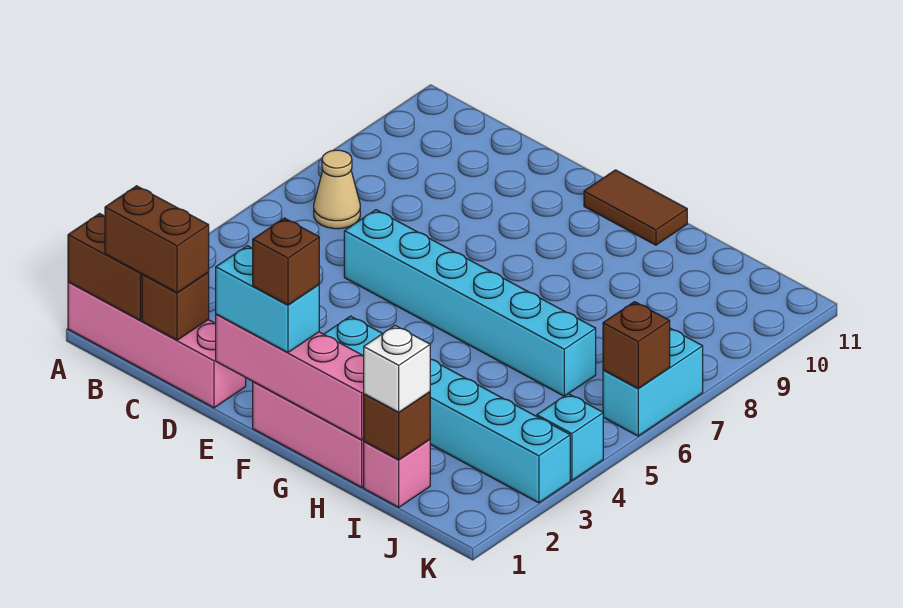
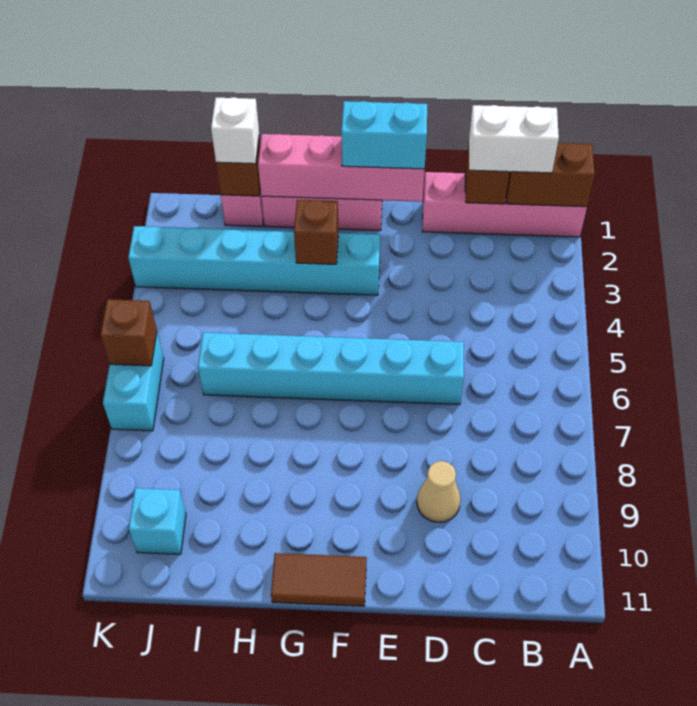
brown brick B1:C1 level 3 -> white brick B1:C1 level 3
tan cone B7 level 1 -> tan cone D9 level 1
brown brick F1 level 4 -> brown brick G3 level 2
cyan brick K4 level 1 -> cyan brick J10 level 1

